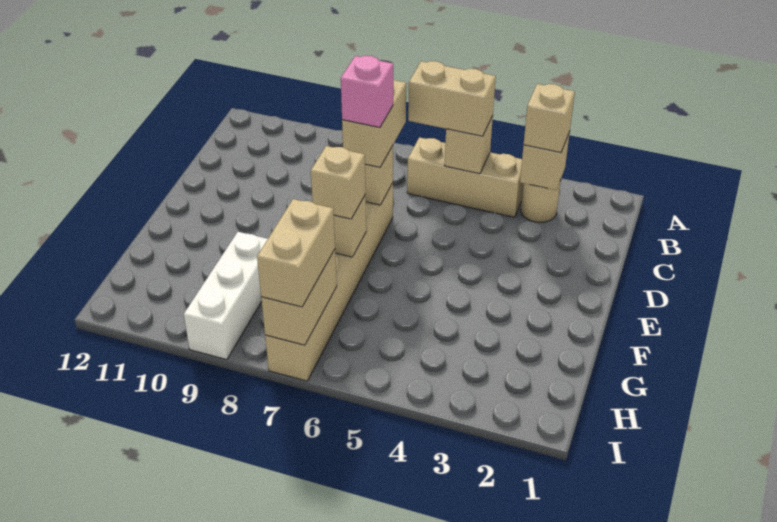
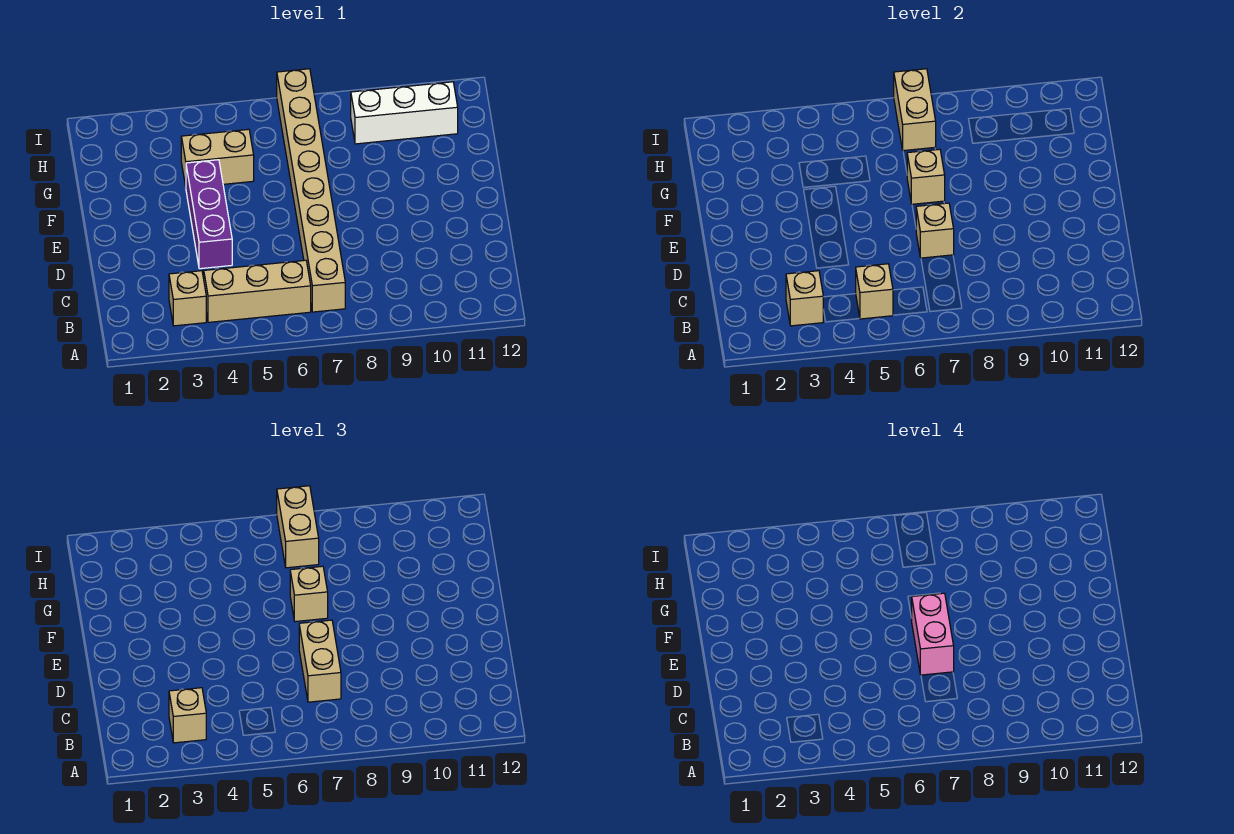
tan round brick B3 level 1 -> tan brick B3 level 1
tan brick B5:B6 level 3 -> tan brick G4:G5 level 1
none -> purple brick D4:F4 level 1
tan brick D7:I7 level 1 -> tan brick B7:I7 level 1
pink brick D7 level 4 -> pink brick D7:E7 level 4
white brick G9:I9 level 1 -> white brick H9:H11 level 1

